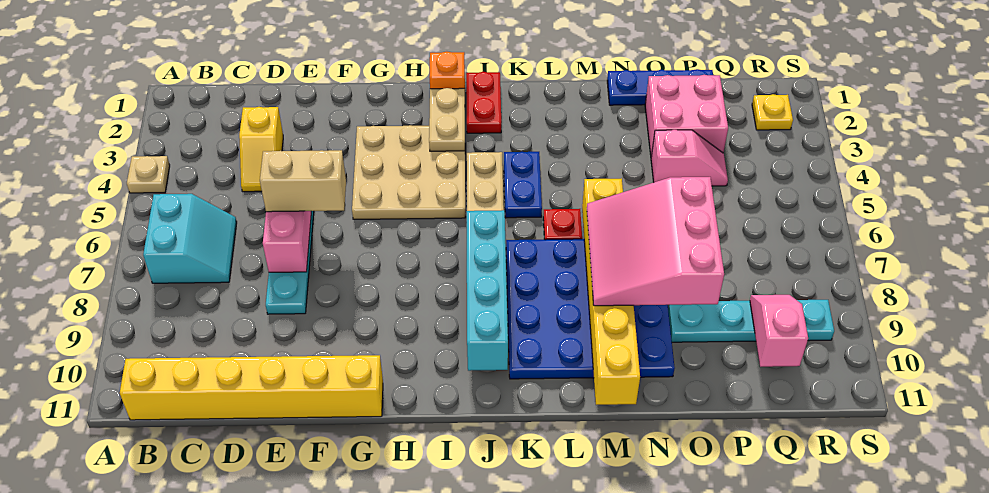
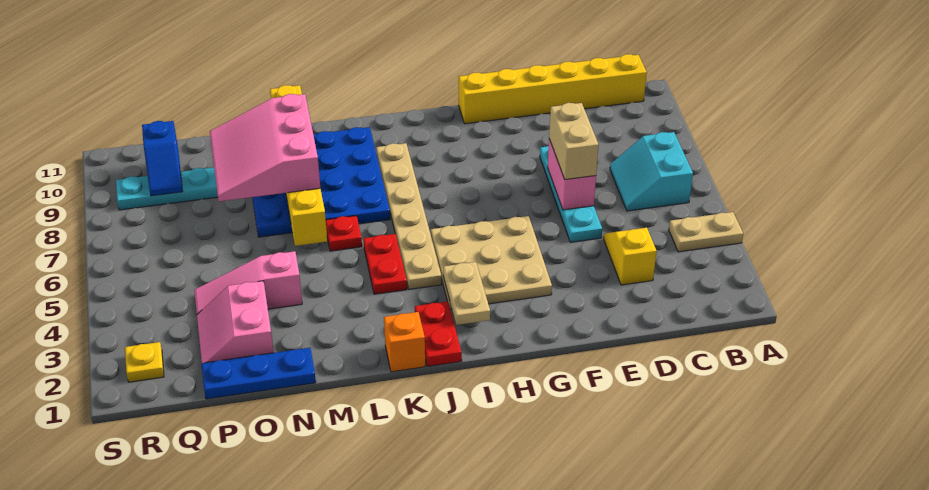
tan plate A4 level 1 -> tan plate A4:B4 level 1
tan brick E6:F6 level 3 -> tan brick E6:E7 level 3
orange brick I1 level 1 -> orange brick K1 level 1
cyan brick J7:J10 level 2 -> none
blue plate K4:K5 level 1 -> red plate K4:K5 level 1
pink slope M7:O9 level 3 top O -> pink slope M7:O9 level 3 top M
pink brick O2:P3 level 1 -> pink slope O2:P3 level 1 top O
pink slope O4:P4 level 1 top O -> pink slope N4:P4 level 1 top N
pink slope Q9:Q10 level 2 top 10 -> blue slope Q9:Q10 level 2 top 10

